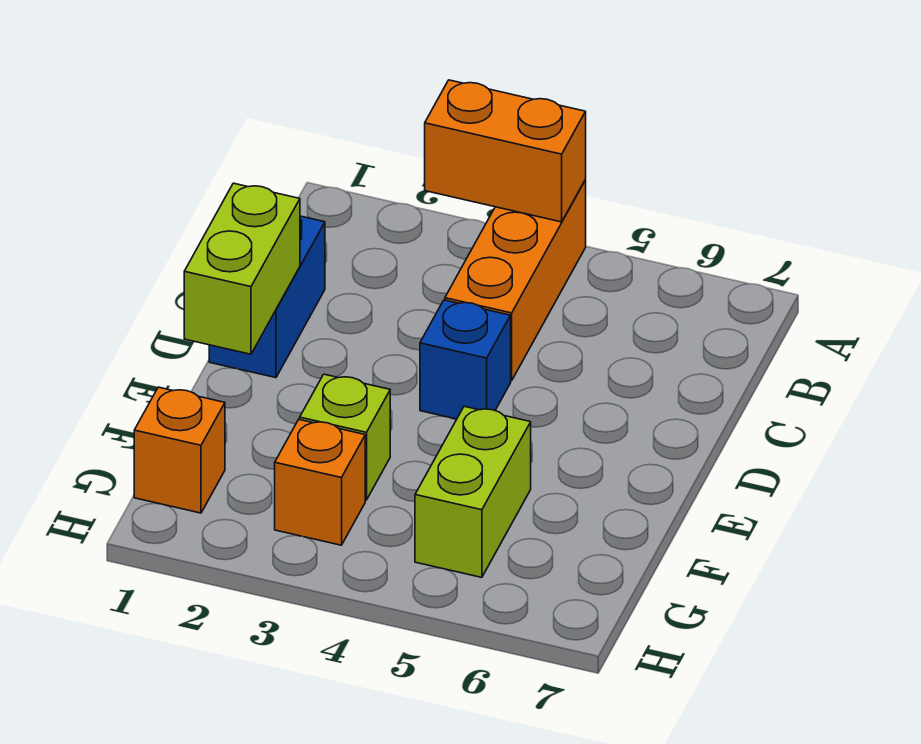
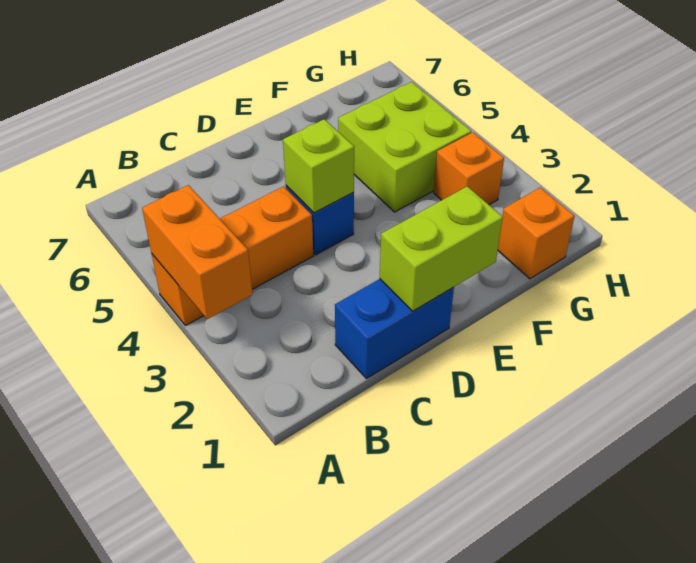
lime brick F3 level 1 -> lime brick D4 level 2
lime brick F5:G5 level 1 -> lime brick F4:G5 level 1

